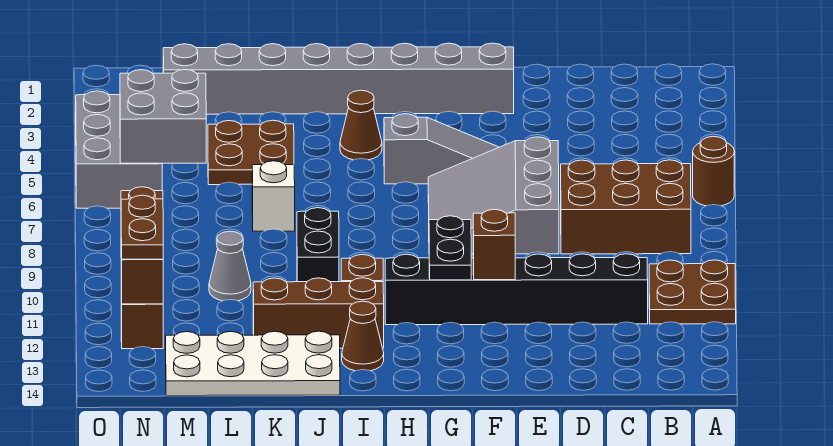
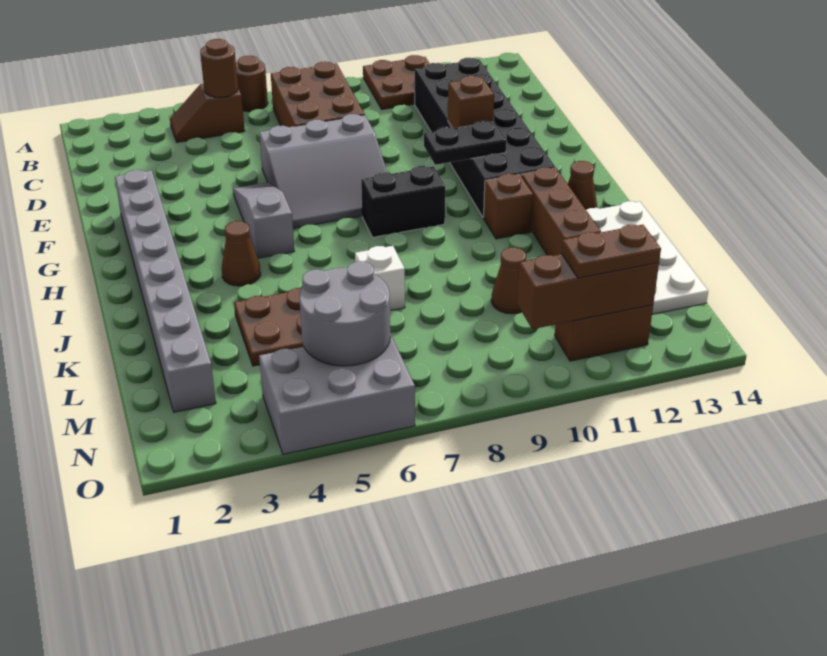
none -> brown slope B4:B5 level 1 top 5
none -> brown round brick B5 level 2
black brick C11:H11 level 1 -> black brick C11:H12 level 1
black brick J9:J10 level 1 -> black brick H8:H9 level 1
grey cone L10 level 1 -> brown cone L10 level 1
grey brick M5:N6 level 2 -> grey round brick M5:N6 level 2

